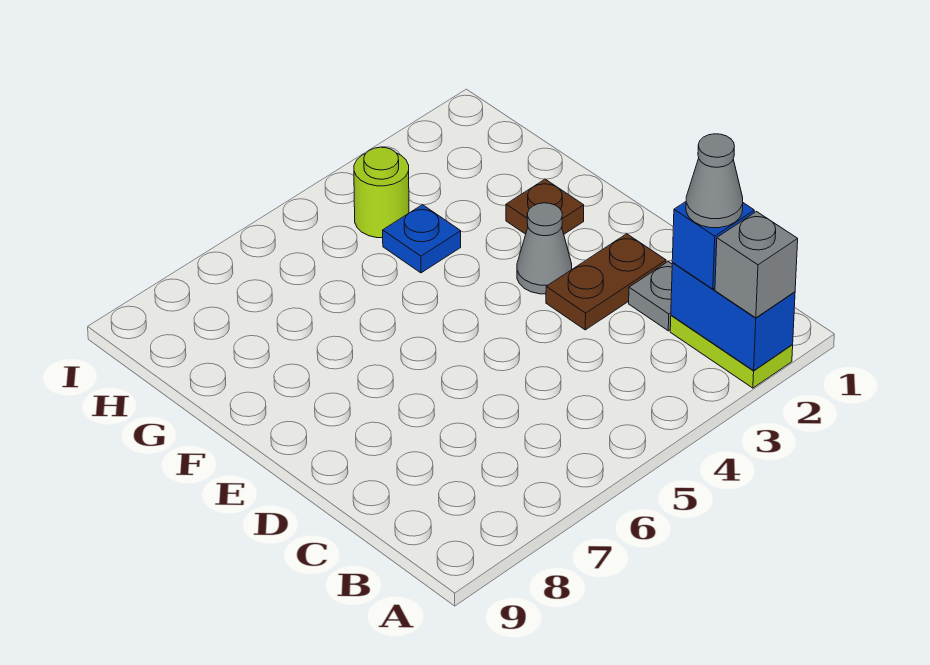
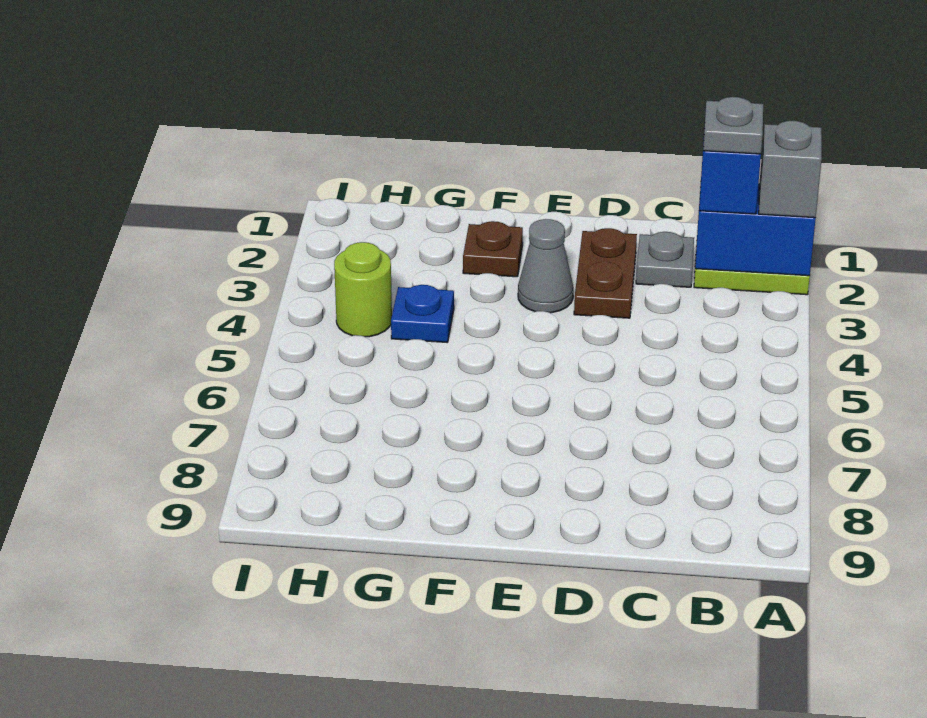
grey cone B2 level 4 -> grey plate B2 level 4

